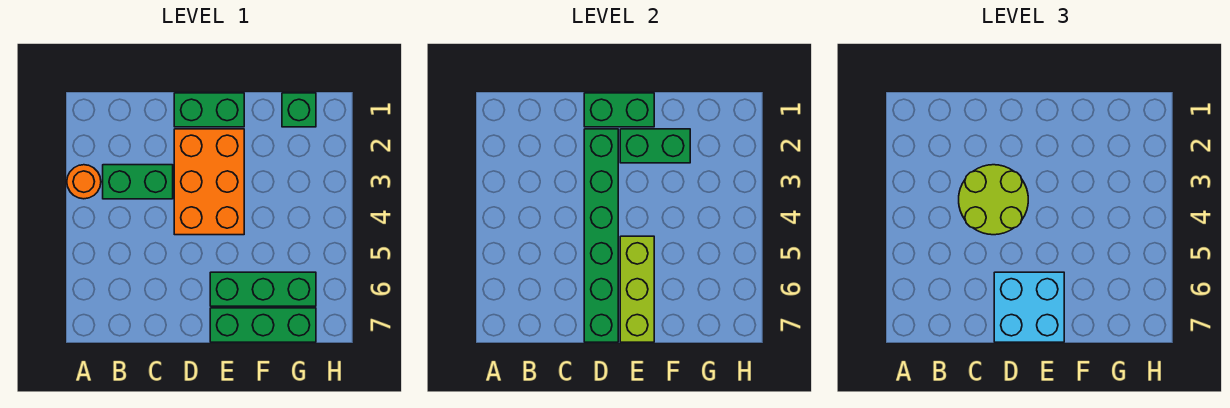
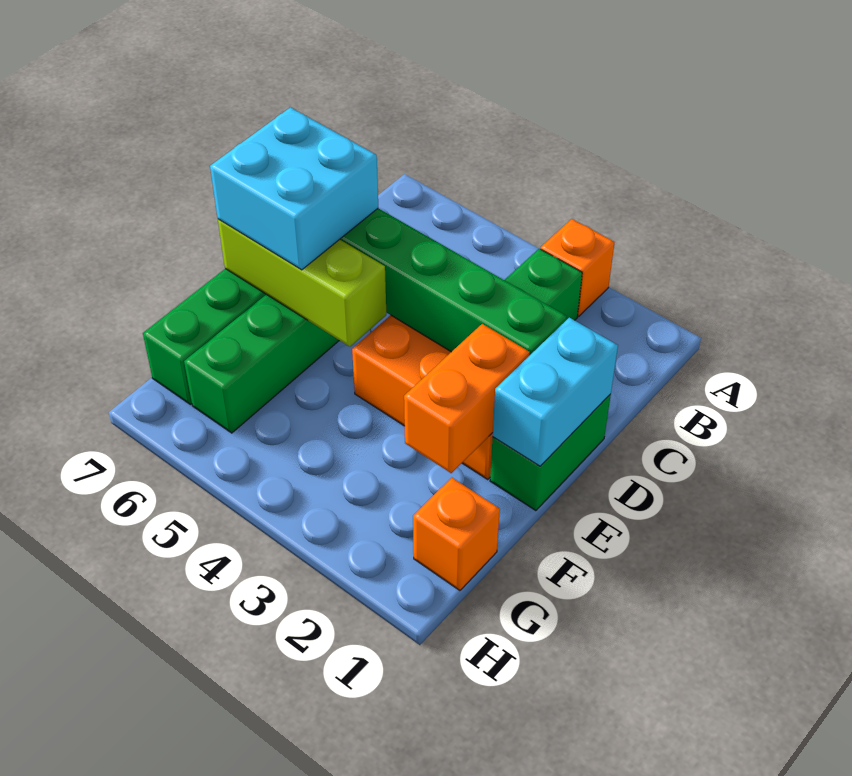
orange round brick A3 level 1 -> orange brick A3 level 1
lime round brick C3:D4 level 3 -> none
green brick D1:E1 level 2 -> cyan brick D1:E1 level 2
green brick E2:F2 level 2 -> orange brick E2:F2 level 2
green brick G1 level 1 -> orange brick G1 level 1

